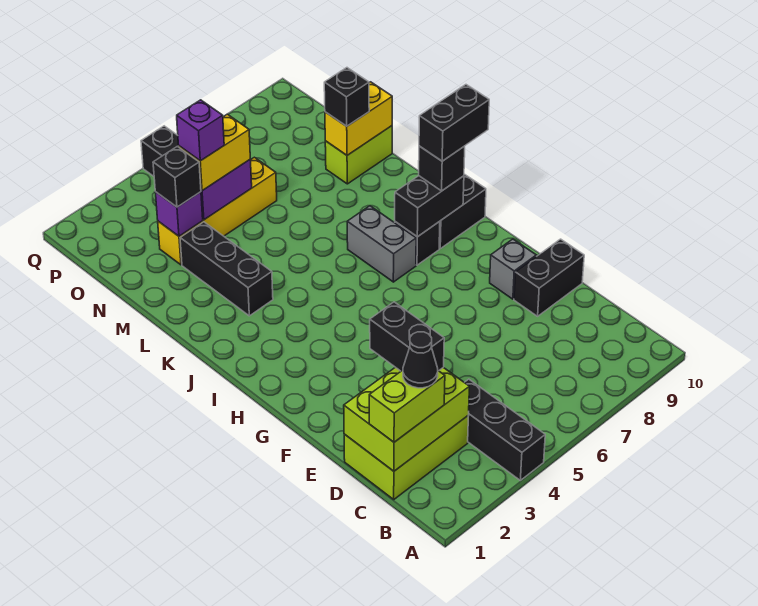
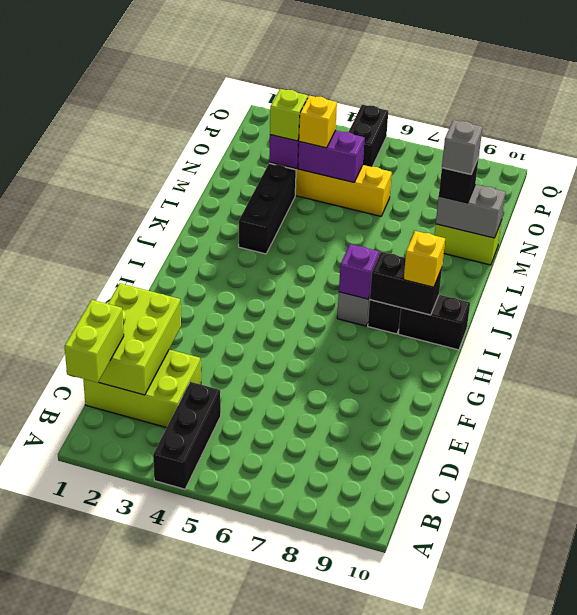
lime brick C1:D3 level 2 -> lime brick C1:E2 level 2
lime brick C1:C2 level 3 -> lime brick B1:C1 level 3
black cone C2 level 4 -> none
black brick D3:E3 level 3 -> none
black brick E9:E10 level 1 -> none
grey brick F9 level 1 -> grey brick M9 level 4
black brick I9 level 3 -> yellow brick I9 level 3
black brick I9:I10 level 4 -> none
yellow brick M9:M10 level 2 -> grey brick M9:M10 level 2
black brick N3 level 3 -> lime brick N3 level 3
yellow brick N4:N5 level 3 -> yellow brick N4 level 3
purple brick N4 level 4 -> purple brick I7 level 2

